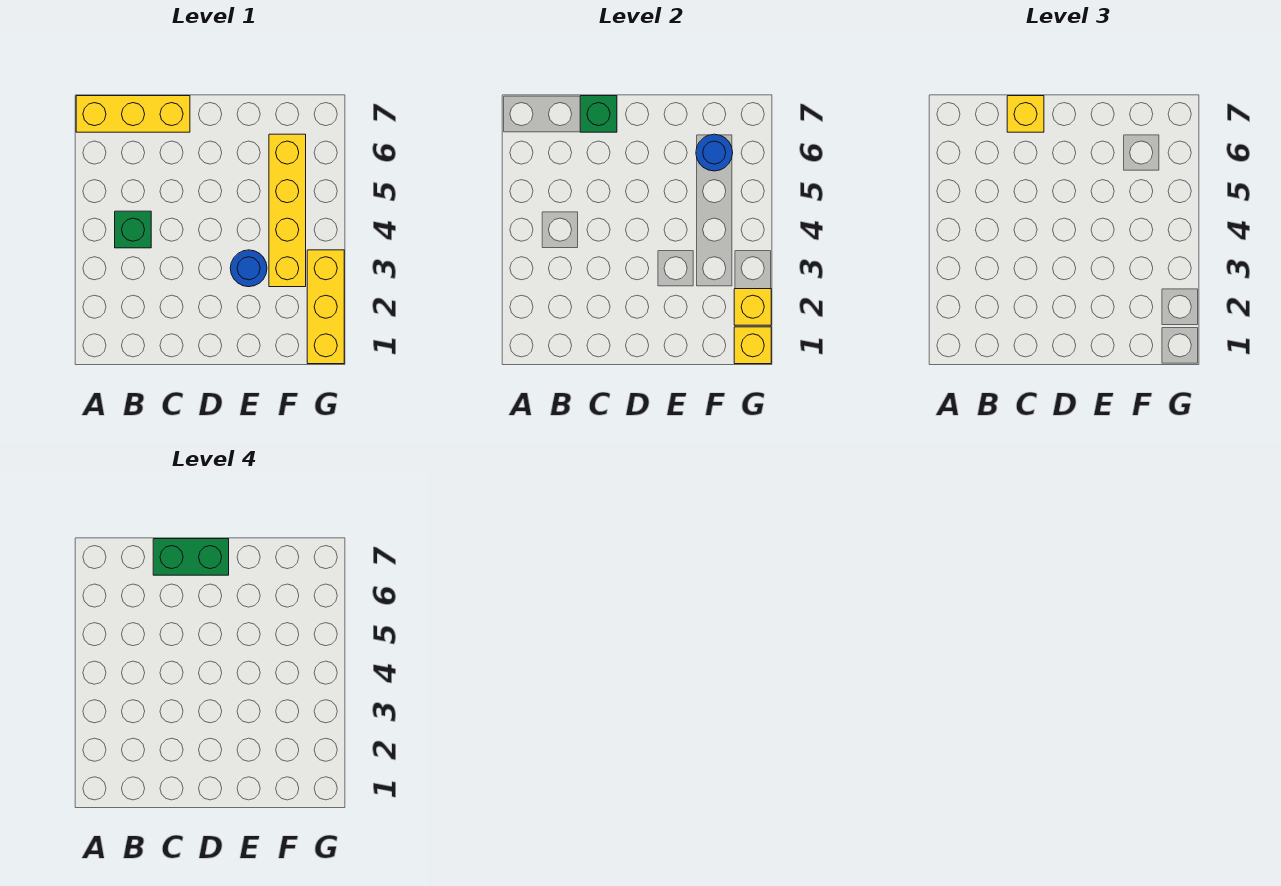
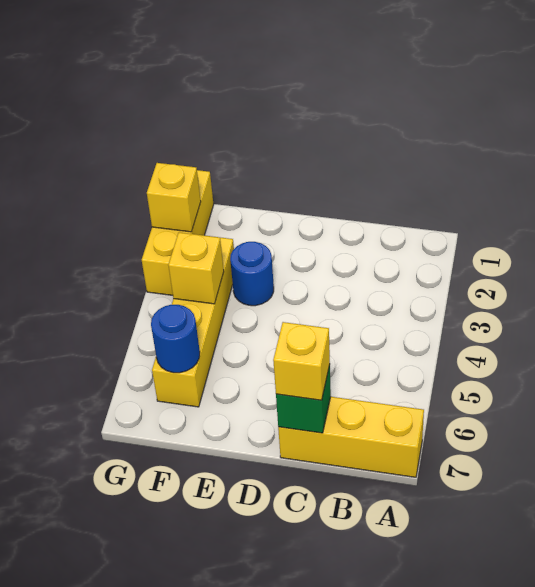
green brick B4 level 1 -> none
green brick C7:D7 level 4 -> none
yellow brick G1 level 2 -> yellow brick F4 level 2

